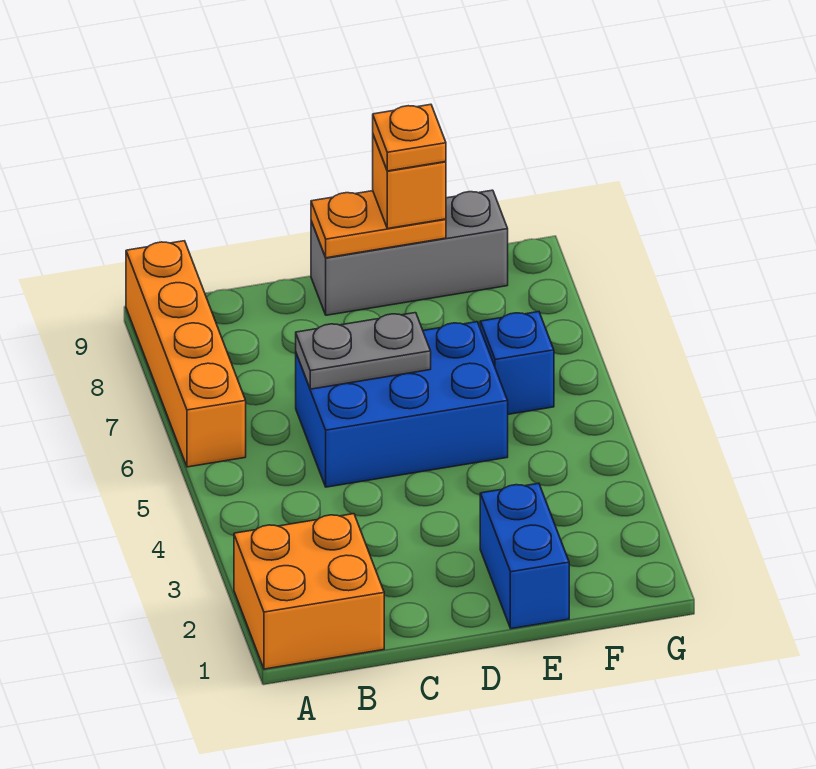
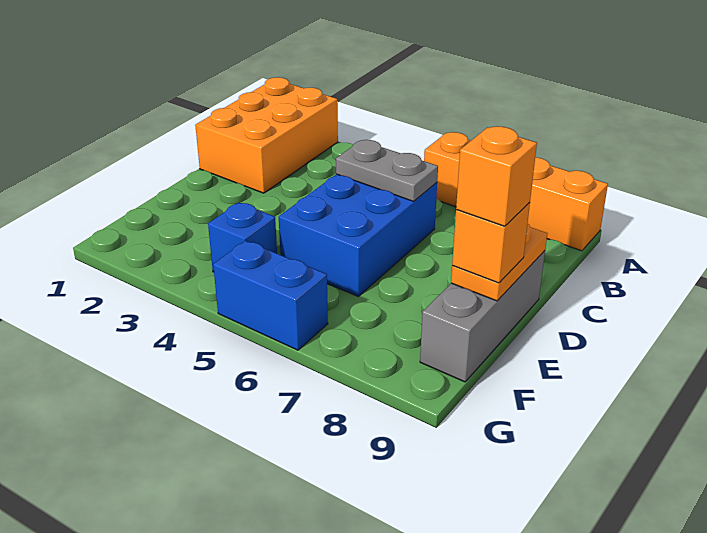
orange brick A1:B2 level 1 -> orange brick A1:C2 level 1
grey plate C6:D6 level 2 -> grey plate C5:C6 level 2
blue brick E1:E2 level 1 -> blue brick G5:G6 level 1
orange plate E9 level 4 -> orange brick E9 level 4
blue brick F6 level 1 -> blue brick F4 level 1

